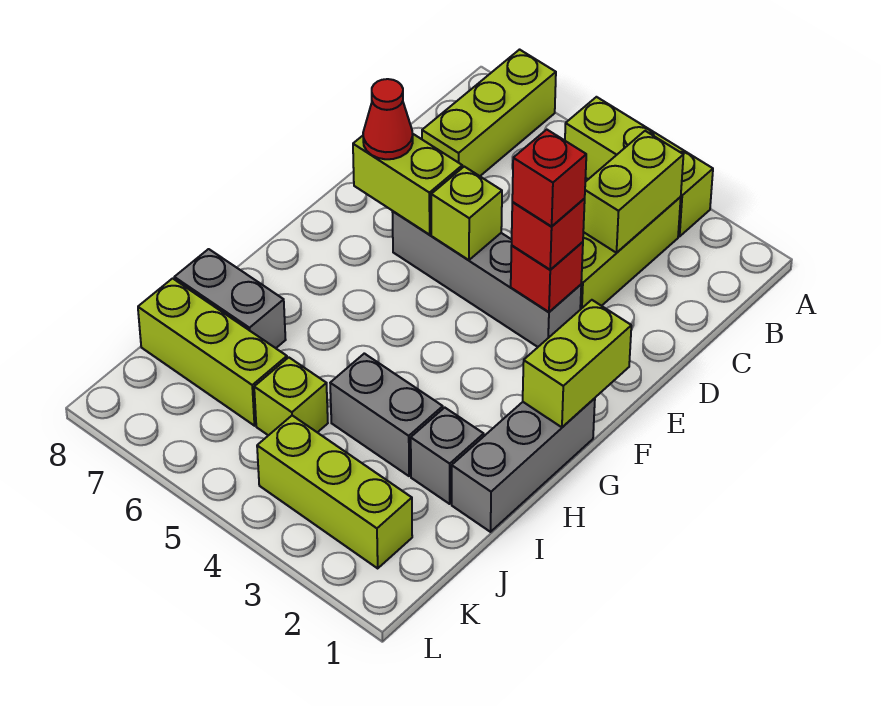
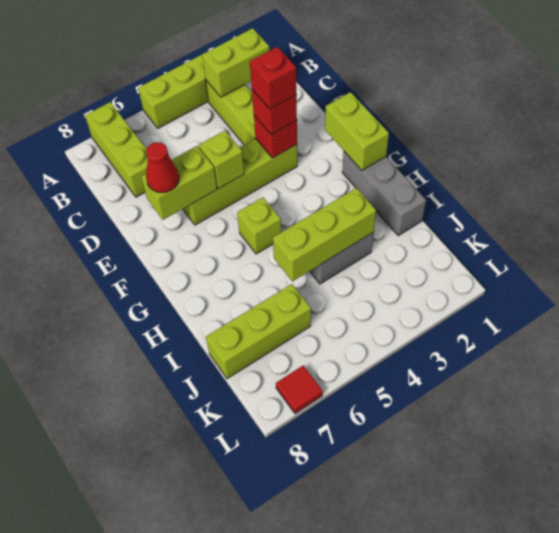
lime brick B3:C3 level 2 -> lime brick B2:B3 level 2
grey brick E3:E6 level 1 -> lime brick E3:E6 level 1
grey brick I2 level 1 -> none
grey brick I7:I8 level 1 -> none
lime brick J5 level 1 -> lime brick G5 level 1
lime brick K2:K4 level 1 -> lime brick I3:I5 level 2
none -> red tile L7 level 1

